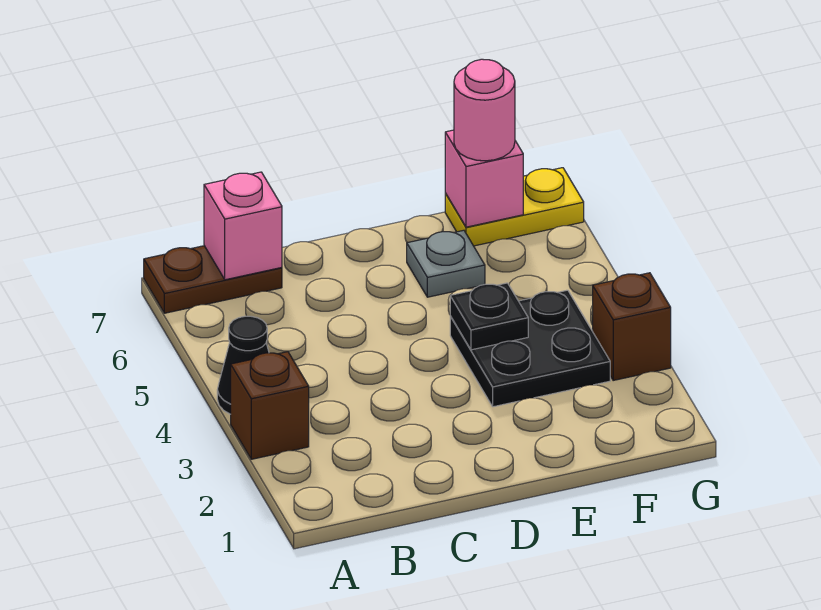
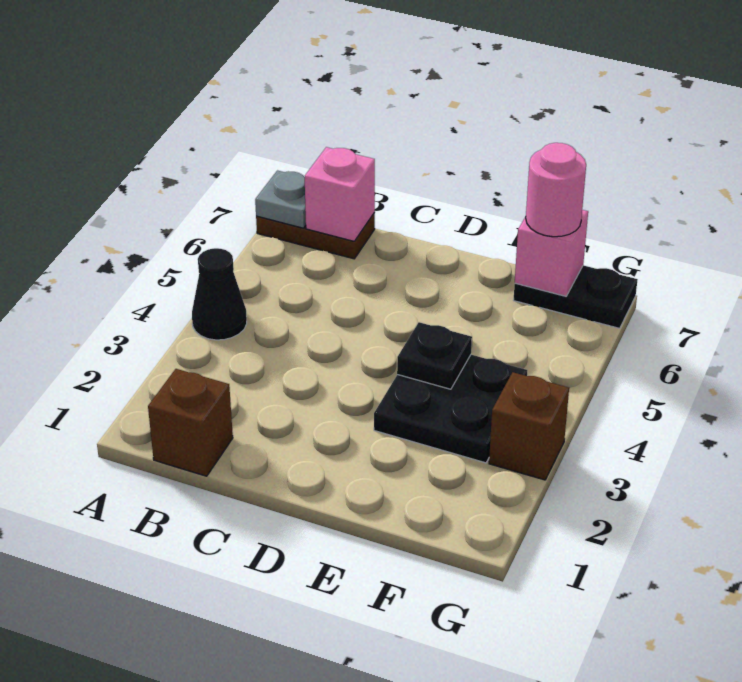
brown brick A3 level 1 -> brown brick B1 level 1
grey plate E6 level 1 -> grey plate A7 level 2
yellow plate F7:G7 level 1 -> black plate F7:G7 level 1

